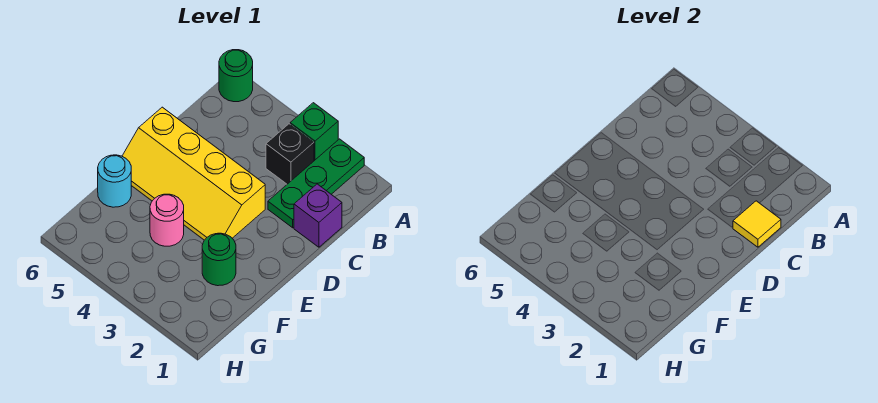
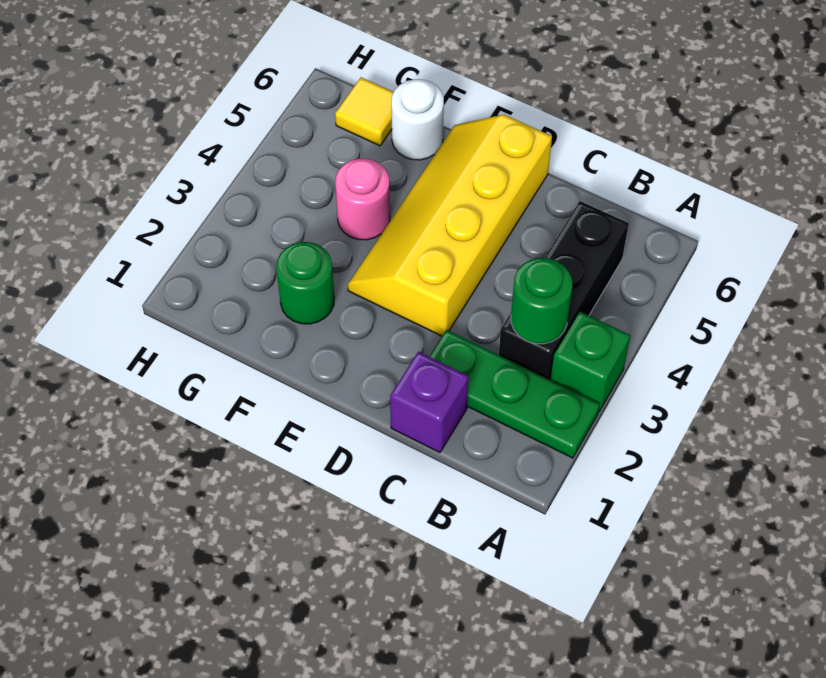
green round brick A6 level 1 -> green round brick B3 level 2
black brick B3 level 1 -> black brick B3:B5 level 1
yellow tile C1 level 2 -> yellow tile G6 level 1
cyan round brick F6 level 1 -> white round brick F6 level 1

